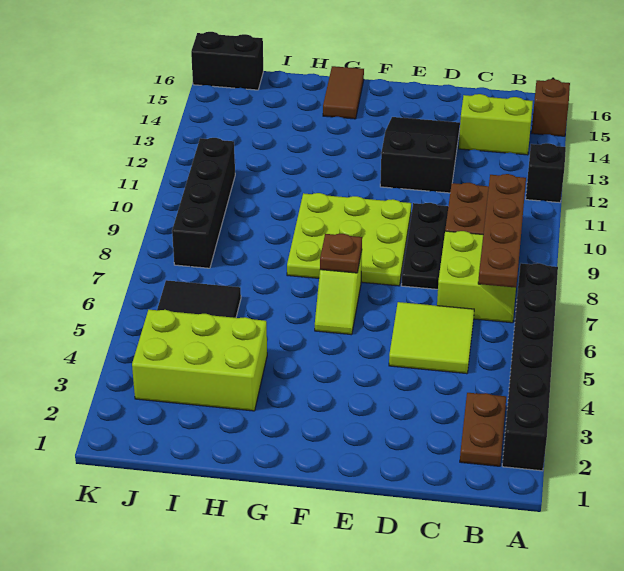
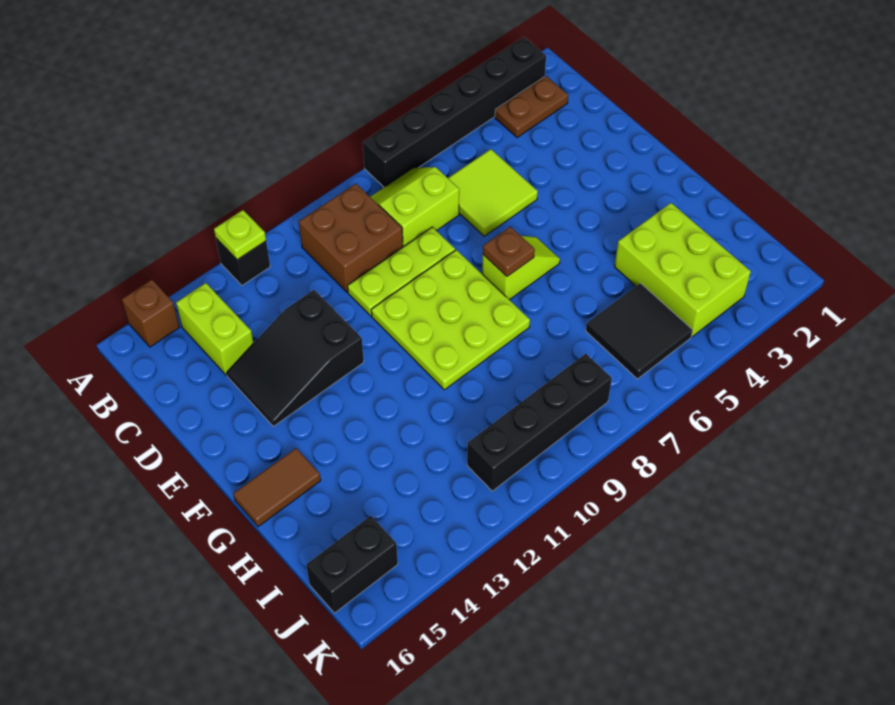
none -> lime plate A12 level 2
brown plate B7:B10 level 2 -> none
black plate D8:D10 level 1 -> lime plate D8:D10 level 1
black brick J16:K16 level 1 -> black brick J15:J16 level 1

